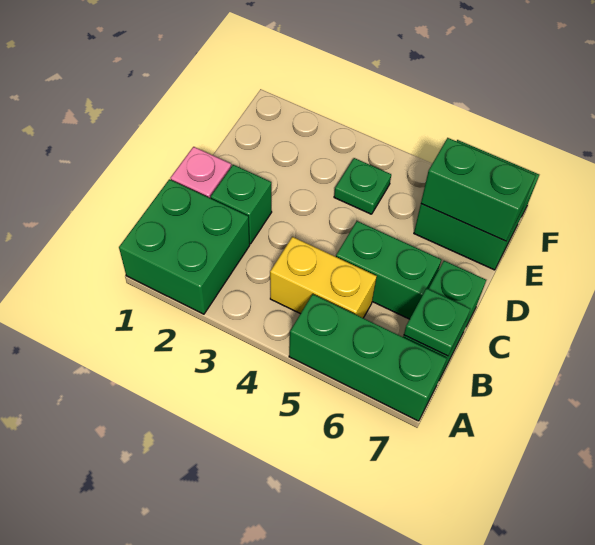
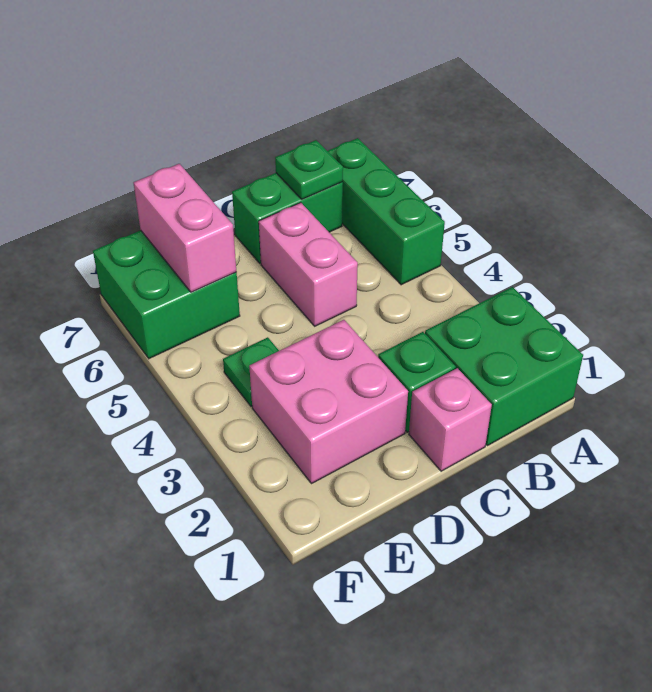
yellow brick B4:B5 level 1 -> none
green brick C5:C6 level 1 -> pink brick C5:C6 level 1
none -> pink brick D2:E3 level 1
green brick E6:E7 level 2 -> pink brick E6:E7 level 2

